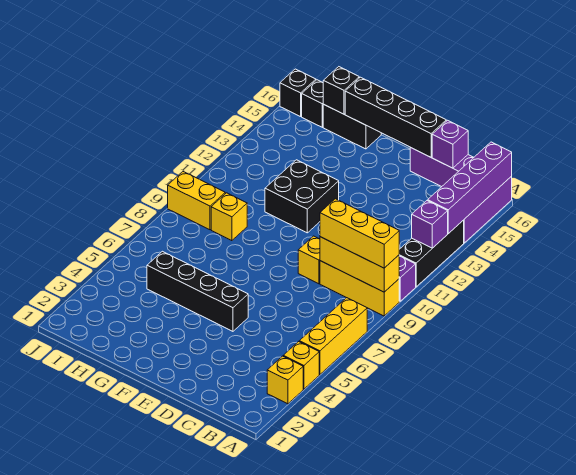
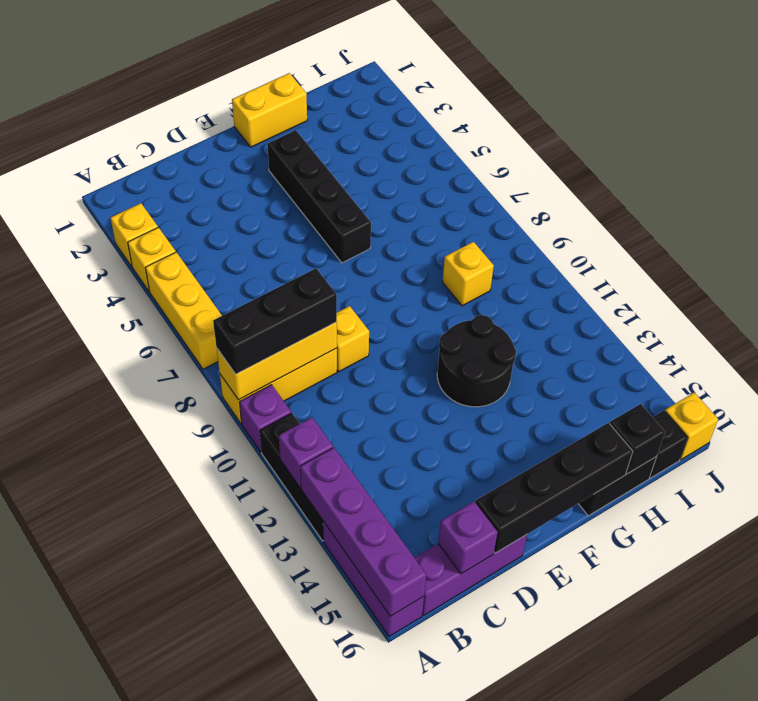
yellow brick A9:C9 level 3 -> black brick A9:C9 level 3
black brick E5:H5 level 1 -> black brick F3:F6 level 1
black brick F11:G12 level 1 -> black round brick F11:G12 level 1
yellow brick I9:J9 level 1 -> yellow brick F1:G1 level 1
black brick J16 level 1 -> yellow brick J16 level 1

